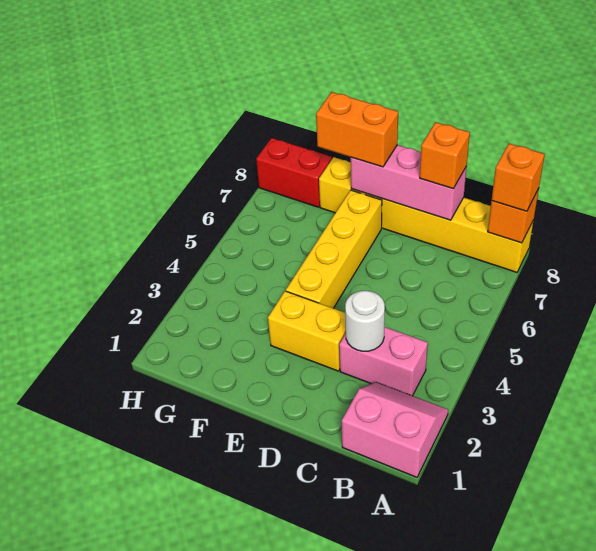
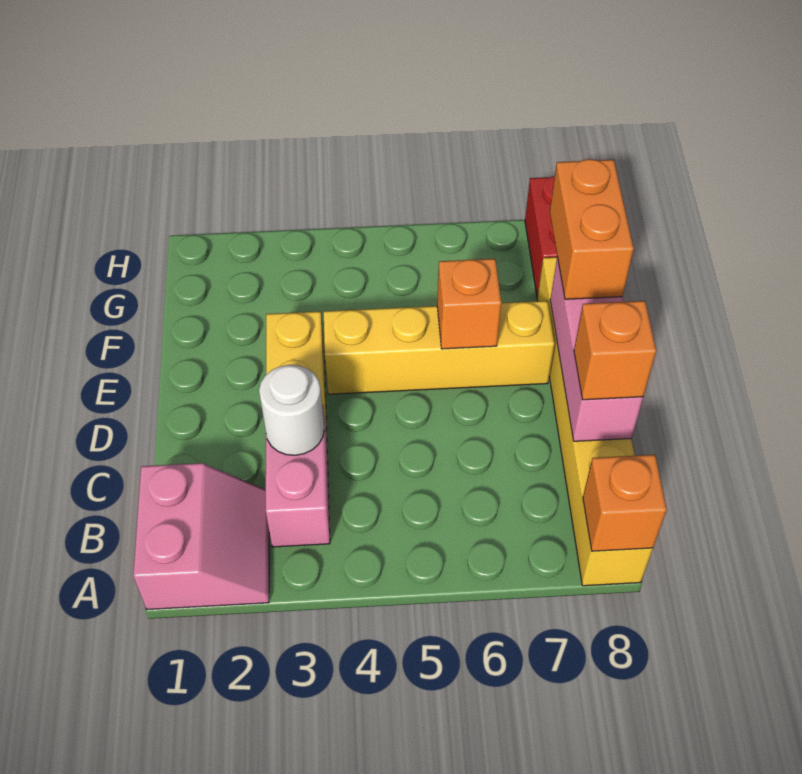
orange brick A8 level 3 -> orange brick E6 level 2

